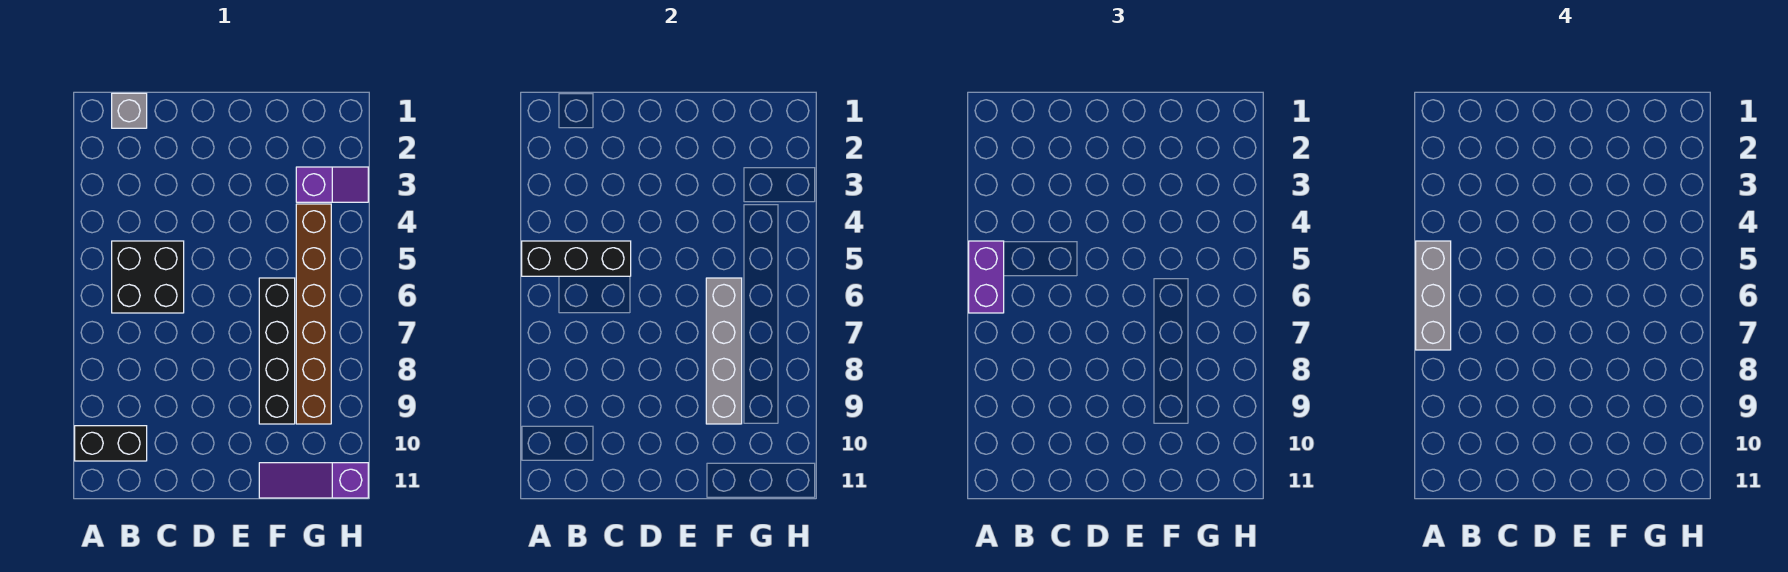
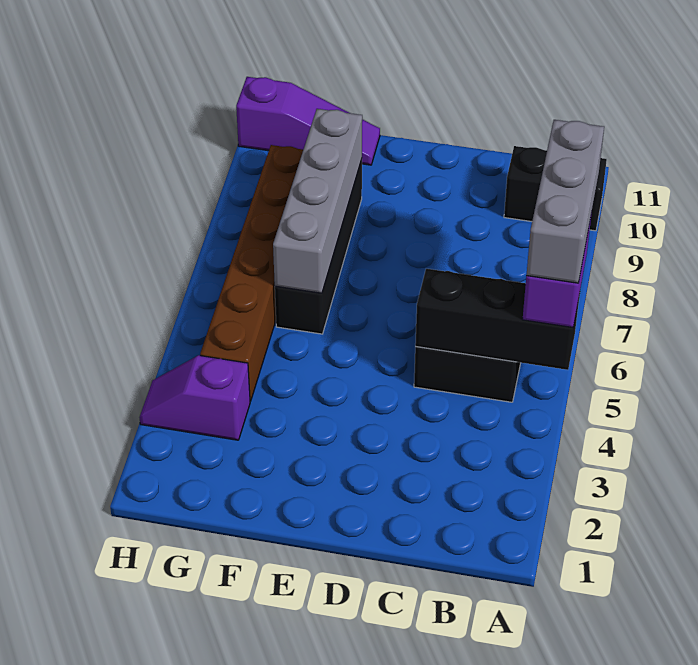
grey brick B1 level 1 -> none

